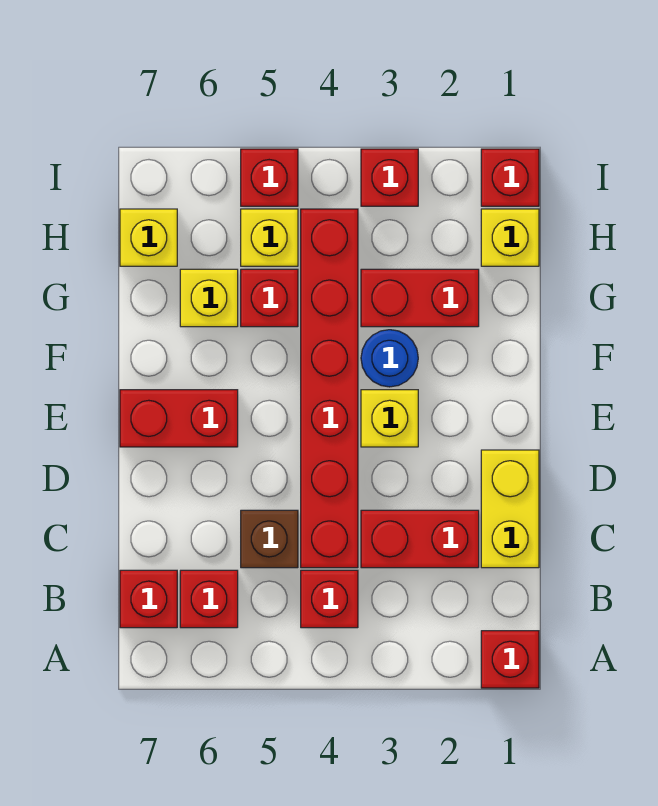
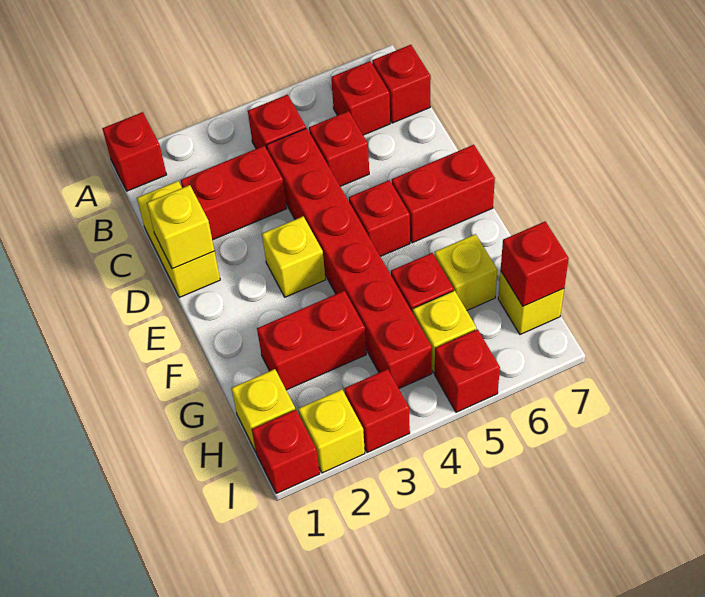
brown brick C5 level 1 -> red brick C5 level 1
none -> yellow brick D1 level 2
none -> red brick E5 level 1
blue round brick F3 level 1 -> none
none -> red brick H7 level 2
none -> yellow brick I2 level 1

